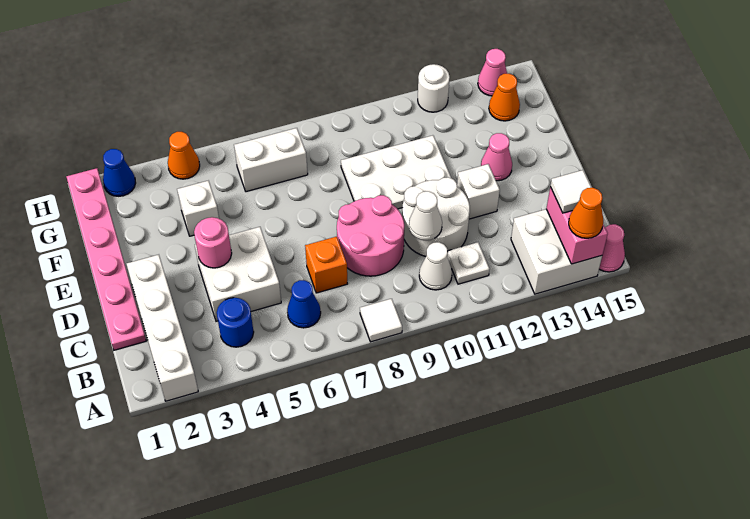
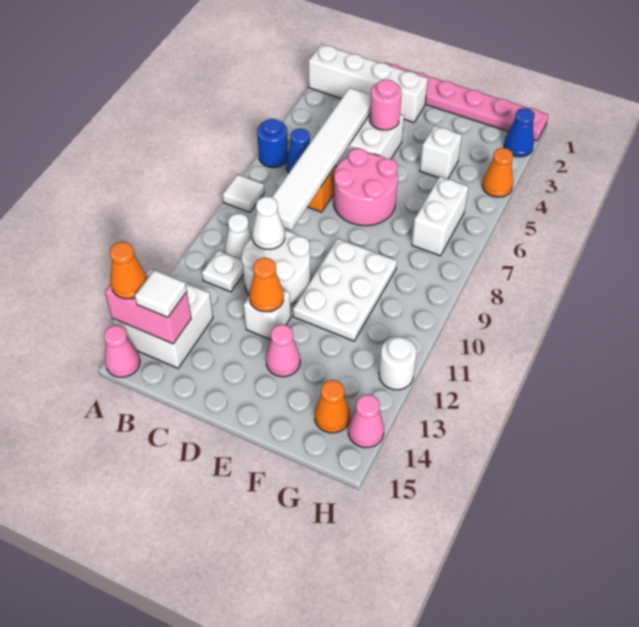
blue round brick B4 level 1 -> blue round brick A6 level 1
none -> white tile C4:C9 level 2
pink round brick C8:D9 level 1 -> pink round brick D6:E7 level 1
none -> orange cone D12 level 2

